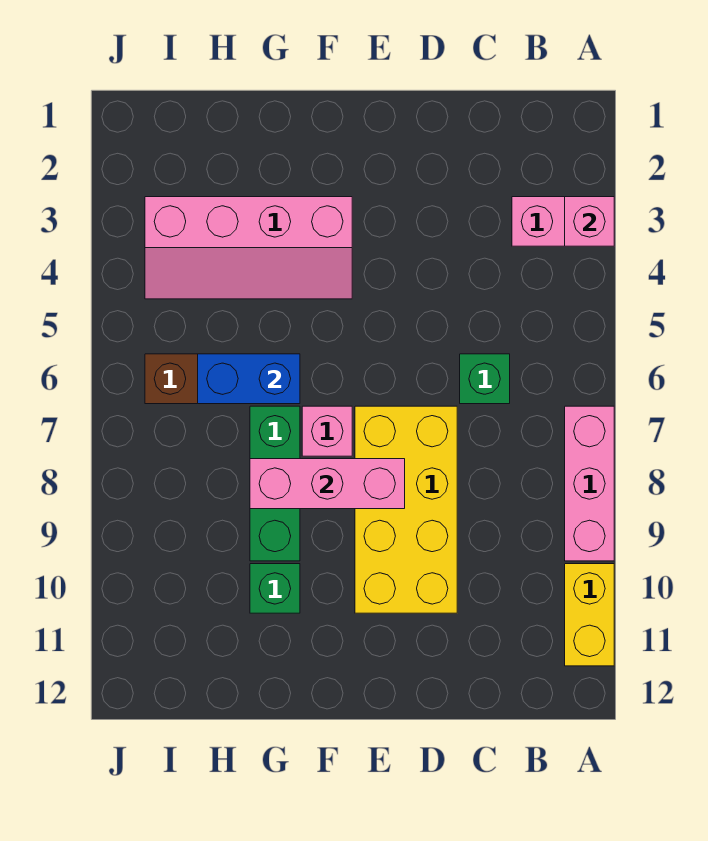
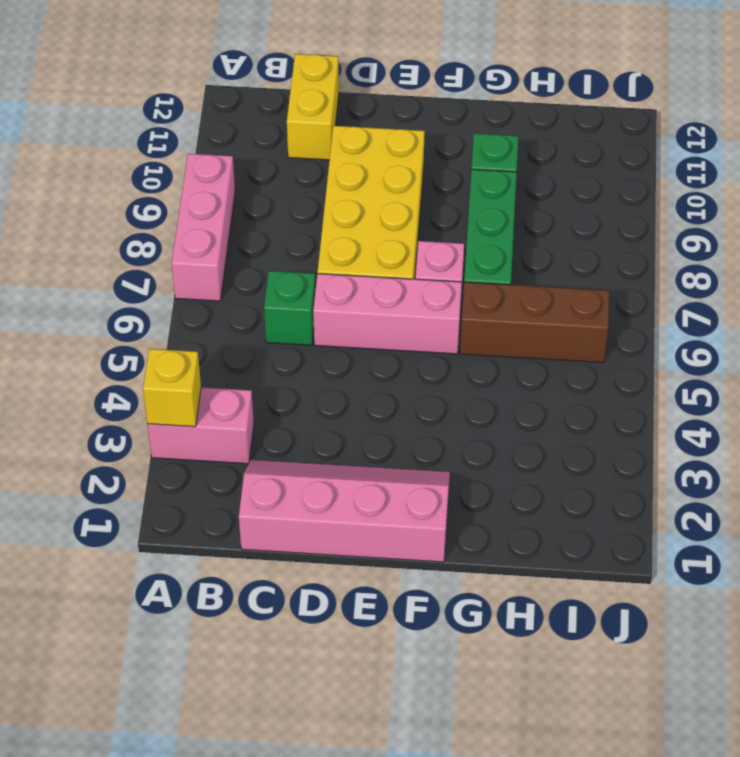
pink brick A3 level 2 -> yellow brick A3 level 2
yellow brick A10:A11 level 1 -> yellow brick C11:C12 level 1
pink brick E8:G8 level 2 -> pink brick D6:F6 level 1
pink slope F3:I4 level 1 top 3 -> pink slope C1:F2 level 1 top 1
blue brick G6:H6 level 2 -> none

